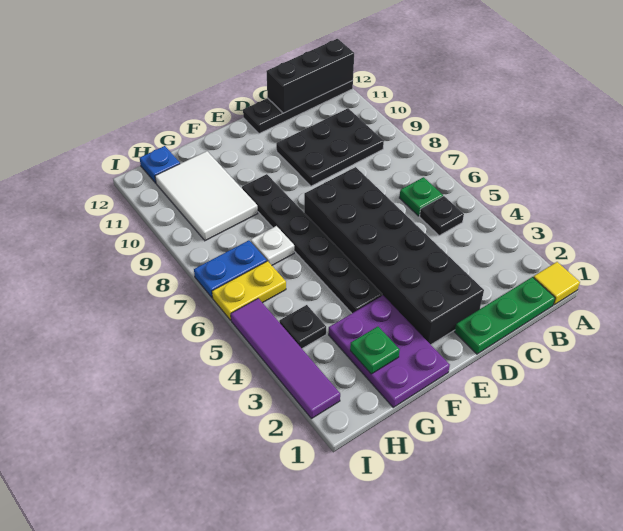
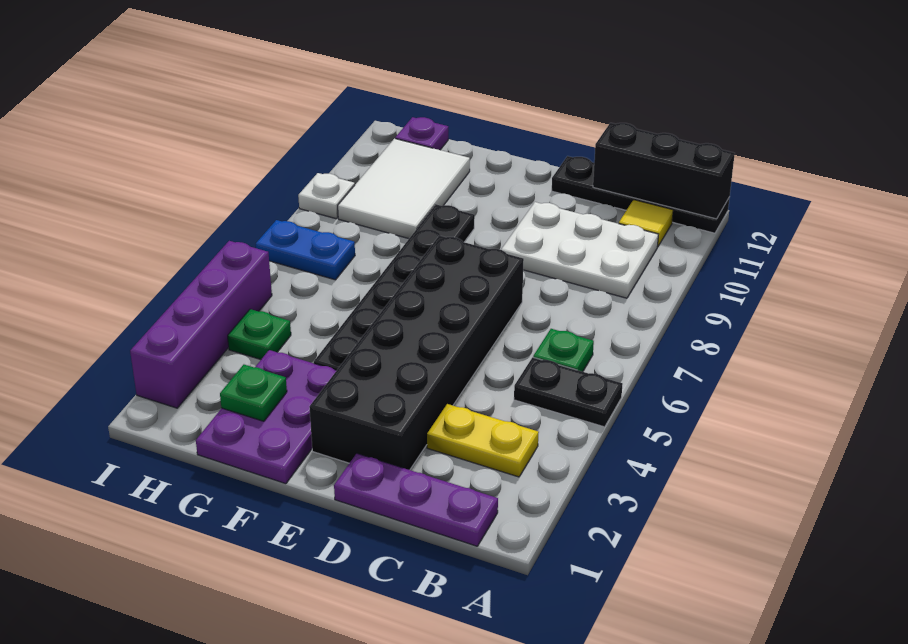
yellow tile A1 level 1 -> yellow tile B11 level 1
green plate B1:D1 level 1 -> purple plate B1:D1 level 1
black plate B5 level 1 -> black plate A5:B5 level 1
black plate B9:D10 level 1 -> white plate B9:D10 level 1
white plate G7 level 1 -> white plate I9 level 1
black plate H4 level 1 -> green plate H4 level 1
yellow plate H6:I6 level 1 -> yellow plate B3:C3 level 1
blue plate H12 level 1 -> purple plate H12 level 1
purple tile I2:I5 level 1 -> purple brick I2:I5 level 1

